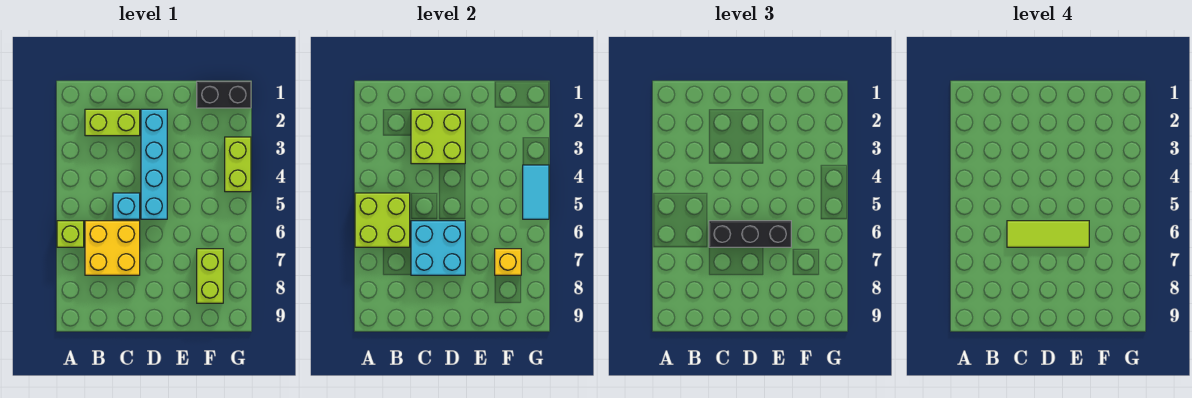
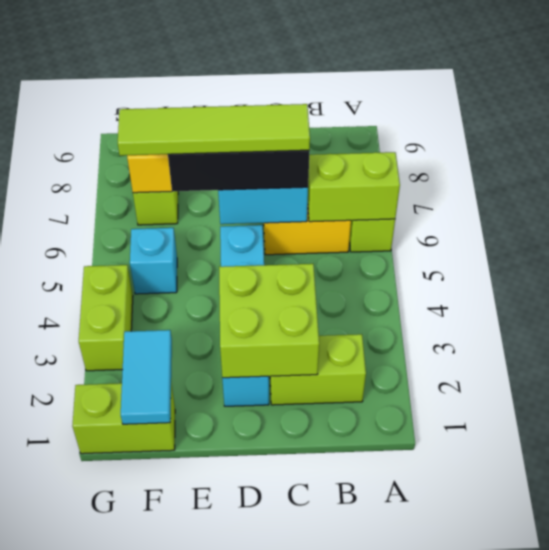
lime brick A5:B6 level 2 -> lime brick A6:B6 level 2
cyan brick C5 level 1 -> cyan brick F5 level 1
lime tile C6:E6 level 4 -> lime tile C6:F6 level 4
black brick F1:G1 level 1 -> lime brick F1:G1 level 1
cyan tile G4:G5 level 2 -> cyan tile F1:F2 level 2

